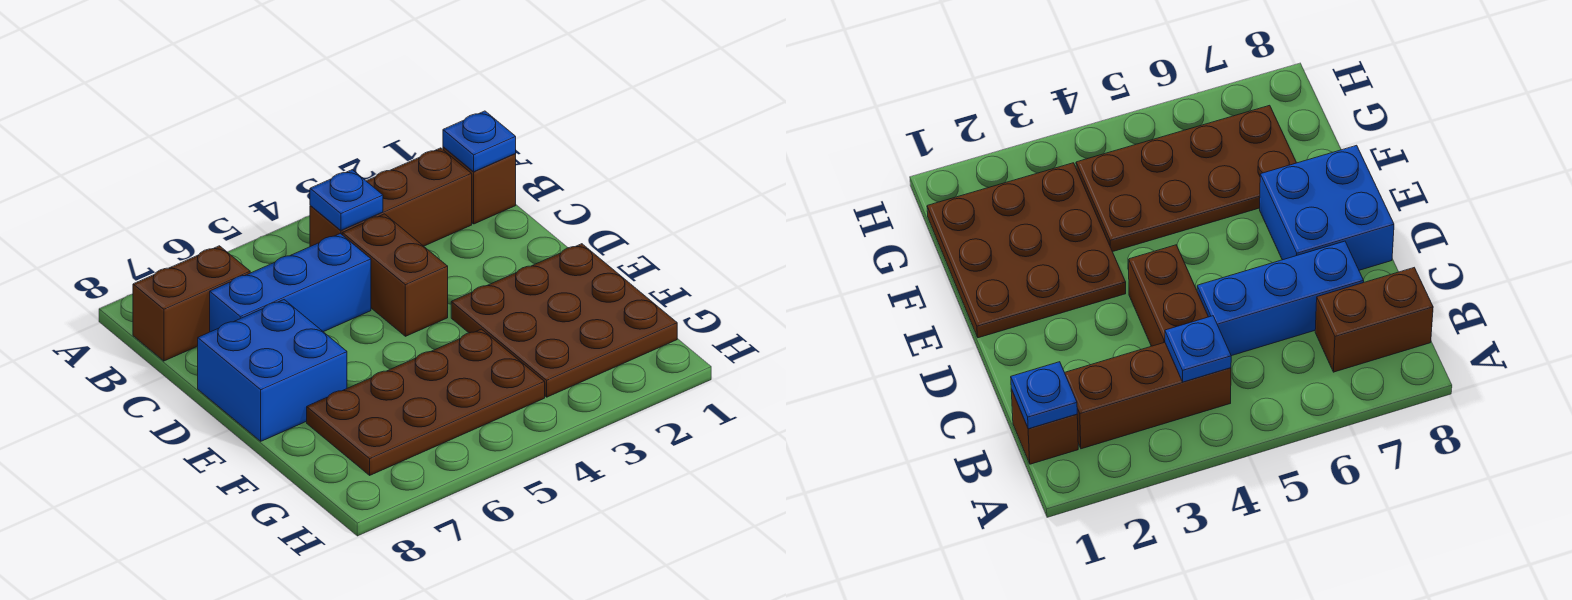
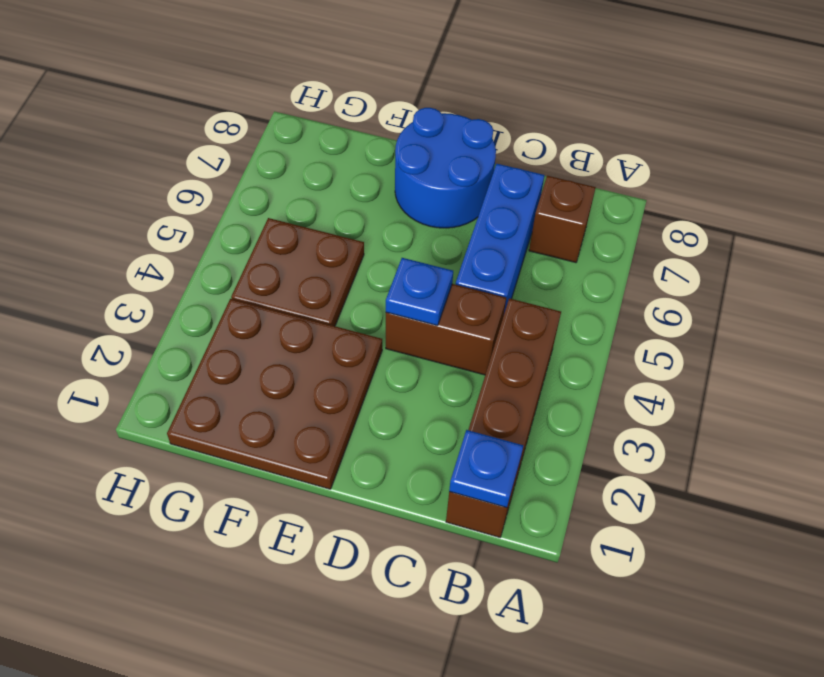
blue plate B4 level 2 -> blue plate D4 level 2
brown brick B7:B8 level 1 -> brown brick B7 level 1
blue brick D7:E8 level 1 -> blue round brick D7:E8 level 1
brown plate F4:G7 level 1 -> brown plate F4:G5 level 1

